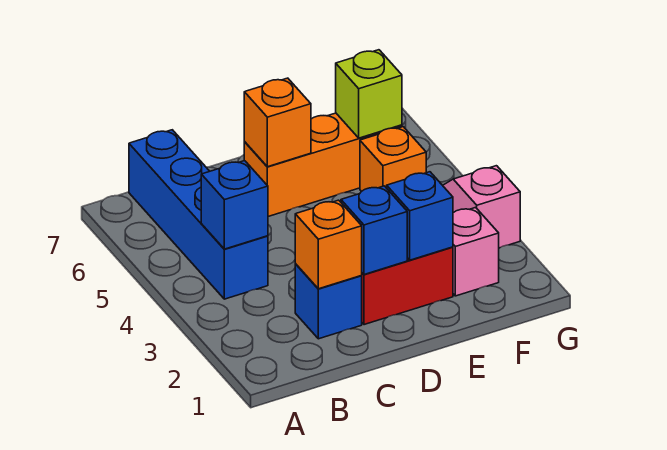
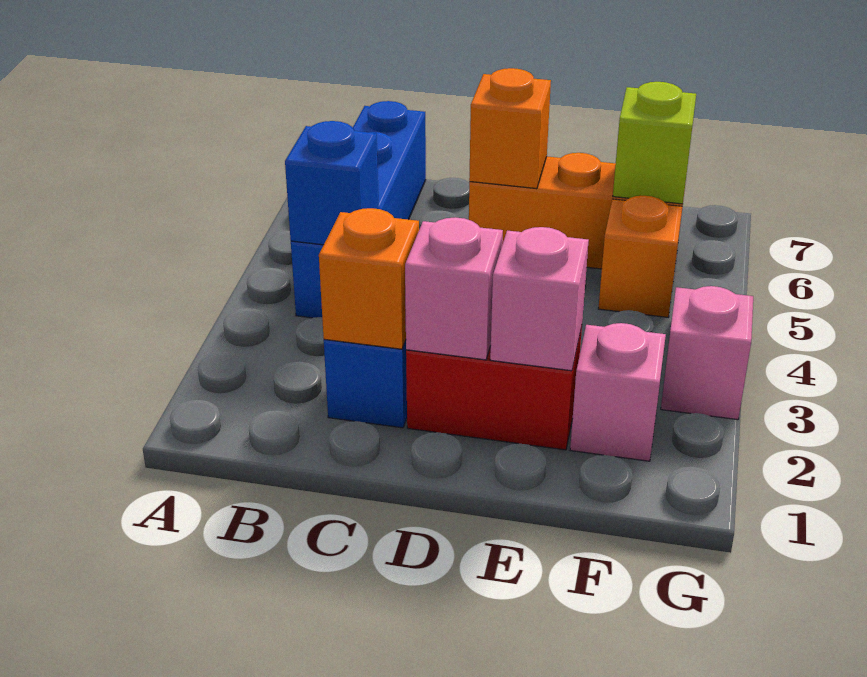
blue brick D2 level 2 -> pink brick D2 level 2
blue brick E2 level 2 -> pink brick E2 level 2

